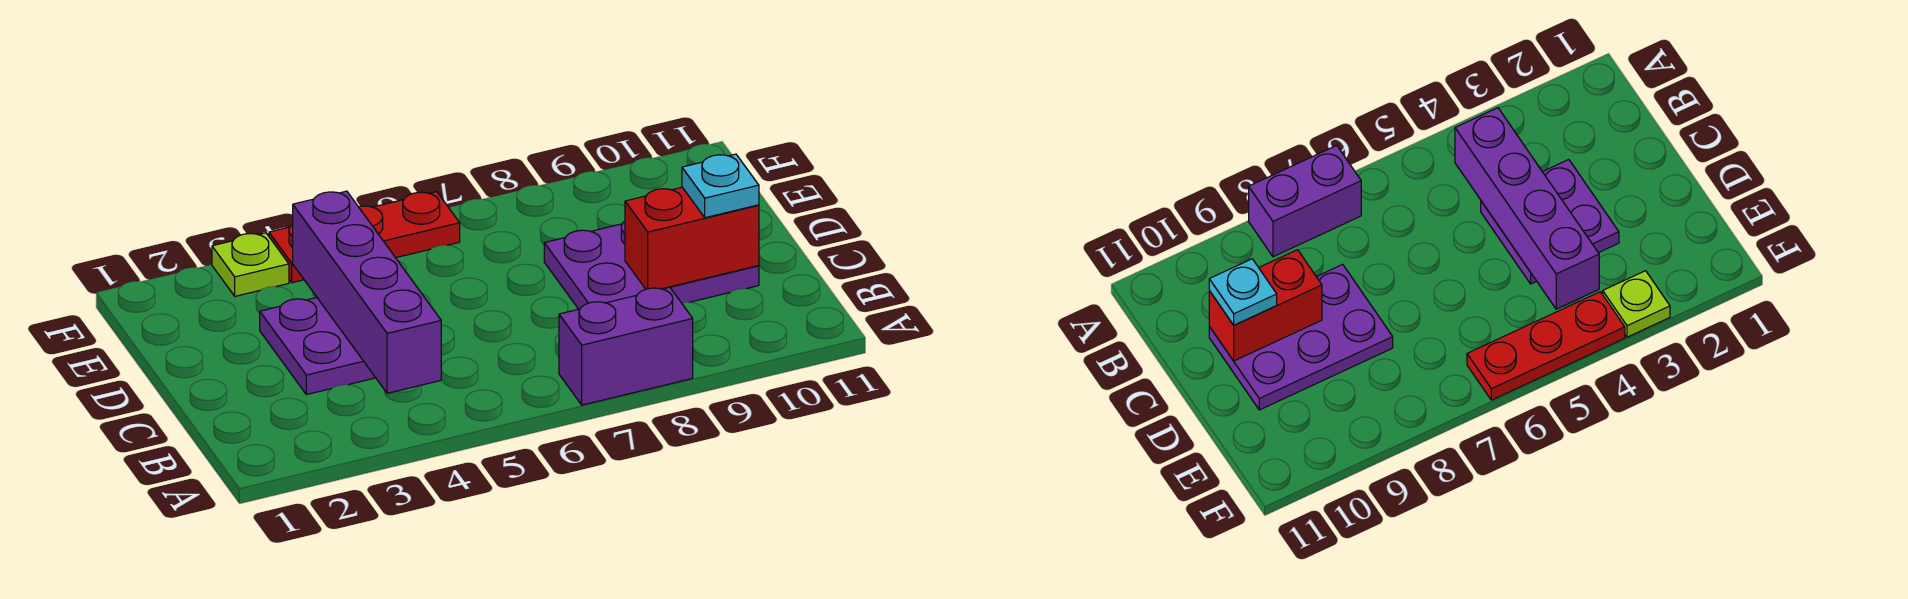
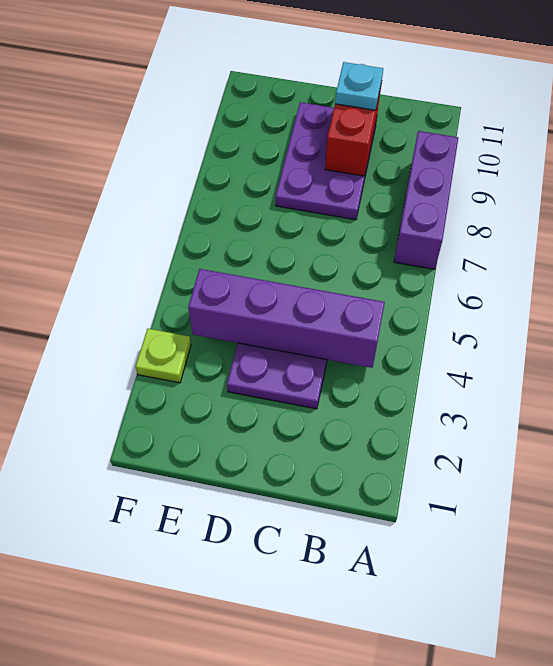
purple brick A7:A8 level 1 -> purple brick A7:A9 level 1
red plate F4:F6 level 1 -> none

